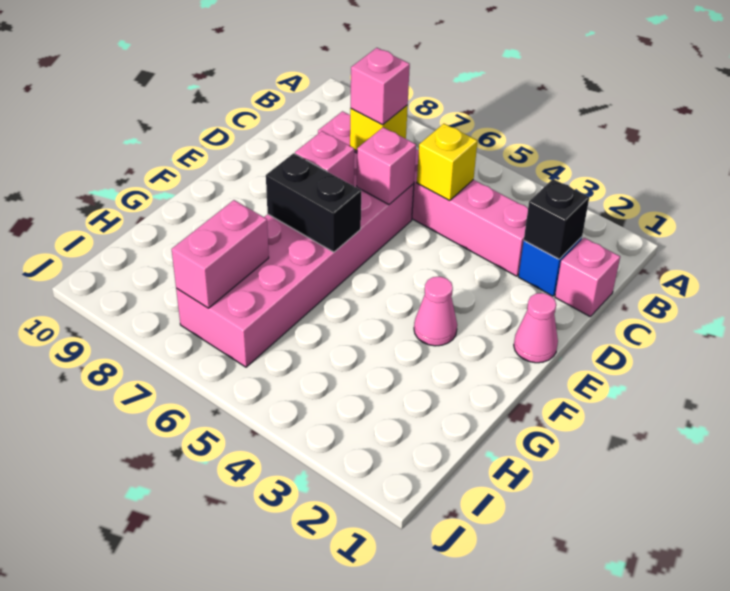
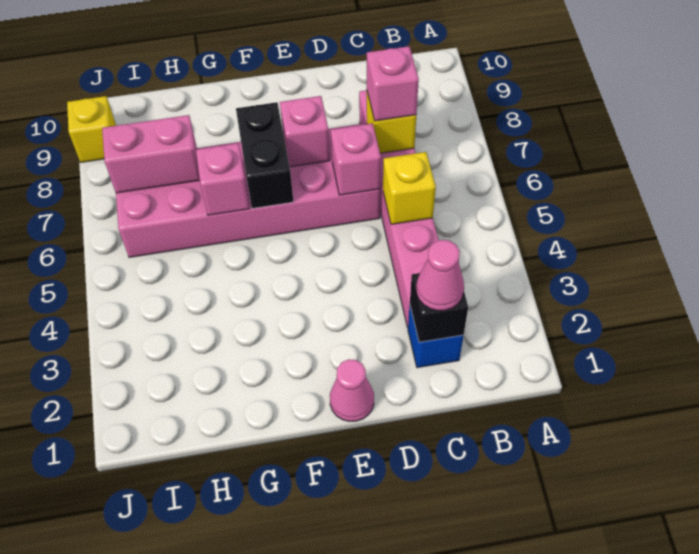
pink brick C1 level 1 -> pink brick G6 level 2
pink cone F3 level 1 -> pink cone C2 level 3
none -> yellow brick J9 level 1

